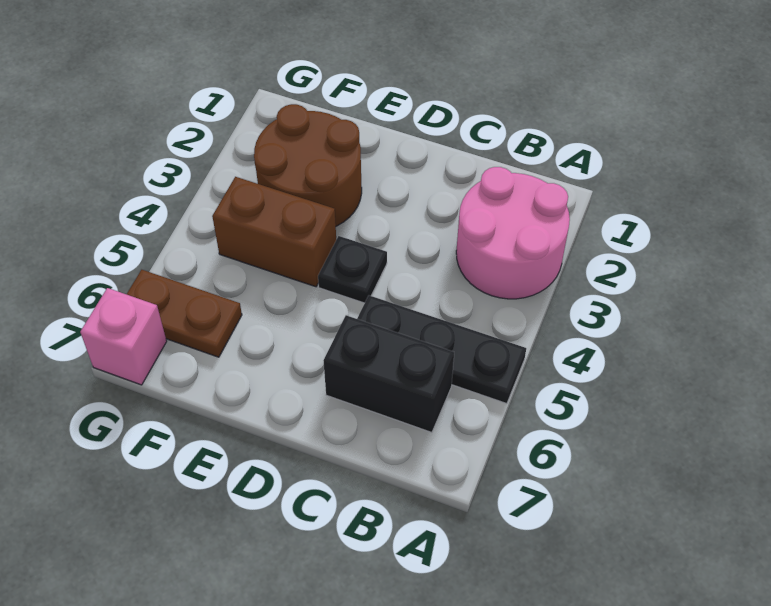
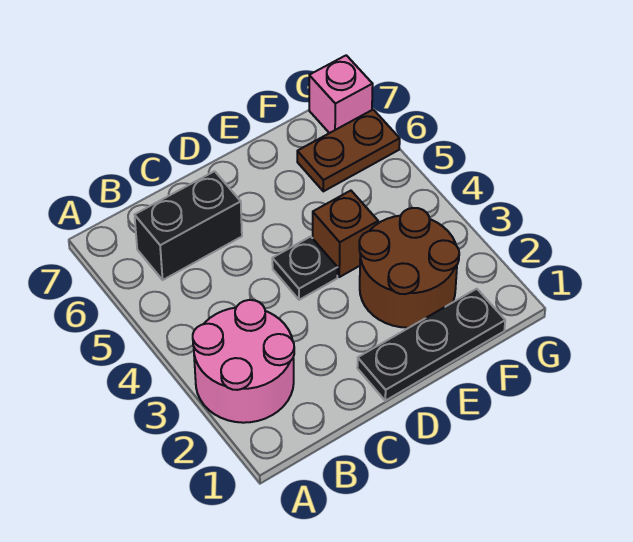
black plate A5:C5 level 1 -> black plate D1:F1 level 1
brown brick E4:F4 level 1 -> brown brick E4 level 1

